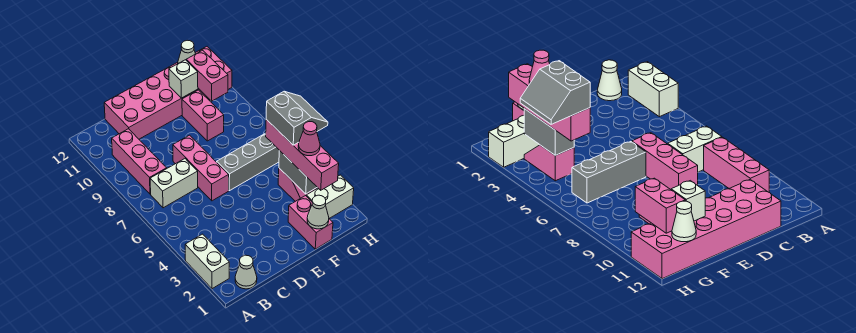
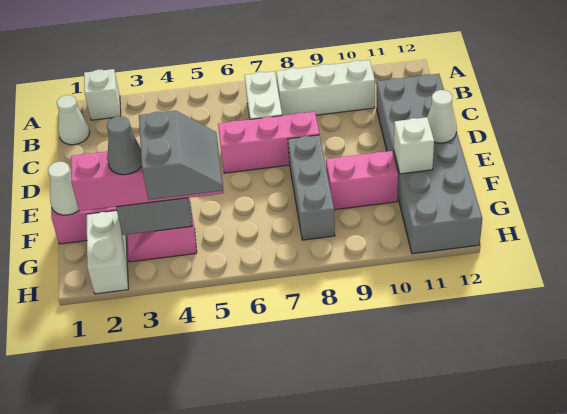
white brick A2:A3 level 1 -> white brick A2 level 1
pink brick B8:B10 level 1 -> white brick B8:B10 level 1
pink brick C11:H12 level 1 -> grey brick C11:H12 level 1
grey brick E6:G6 level 1 -> grey brick E8:G8 level 1
pink cone G3 level 4 -> grey cone G3 level 4
grey slope G4:H5 level 4 top G -> grey slope G4:H5 level 4 top 4
pink brick G10:G11 level 2 -> none
white cone G12 level 2 -> white cone E12 level 2

